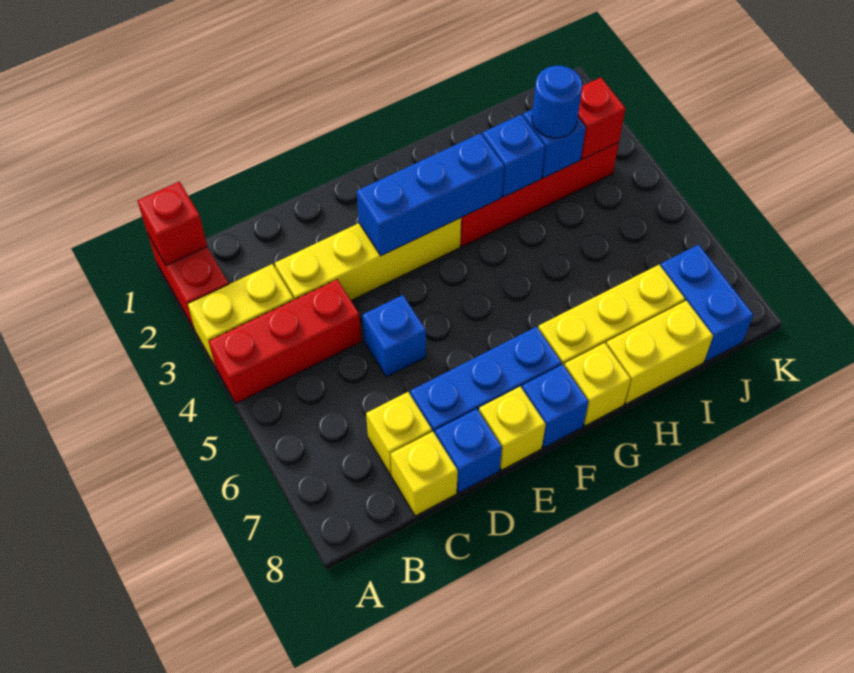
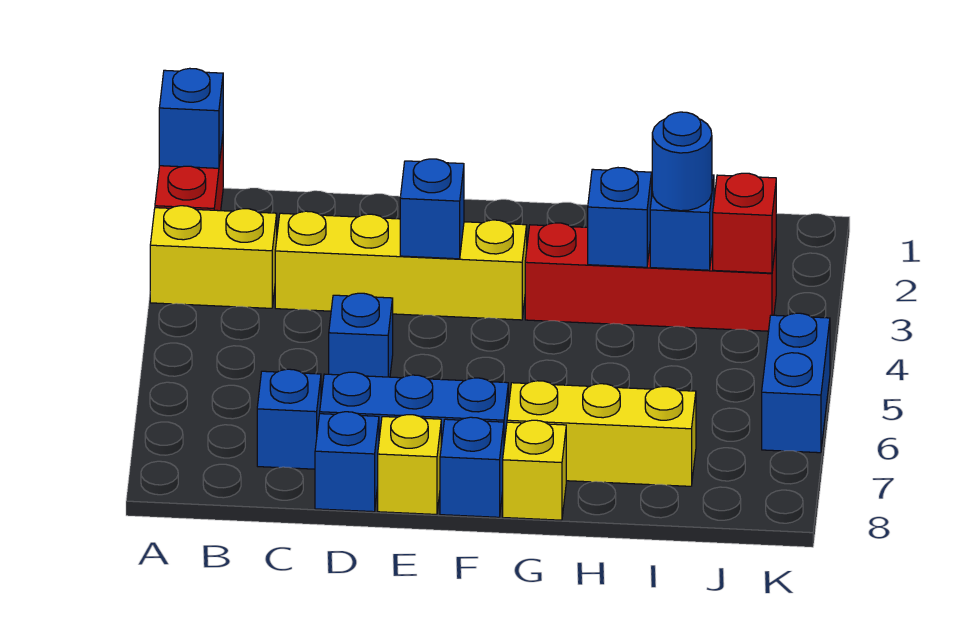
red brick A1 level 2 -> blue brick A1 level 2
red brick A4:C4 level 1 -> none
yellow brick C7 level 1 -> blue brick C7 level 1
yellow brick C8 level 1 -> none
blue brick E3:G3 level 2 -> blue brick E3 level 2
yellow brick H8:I8 level 1 -> none
blue brick J7:J8 level 1 -> blue brick K5:K6 level 1

